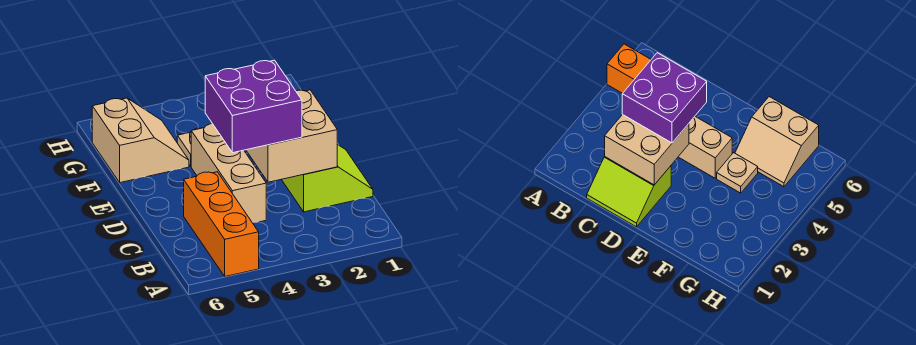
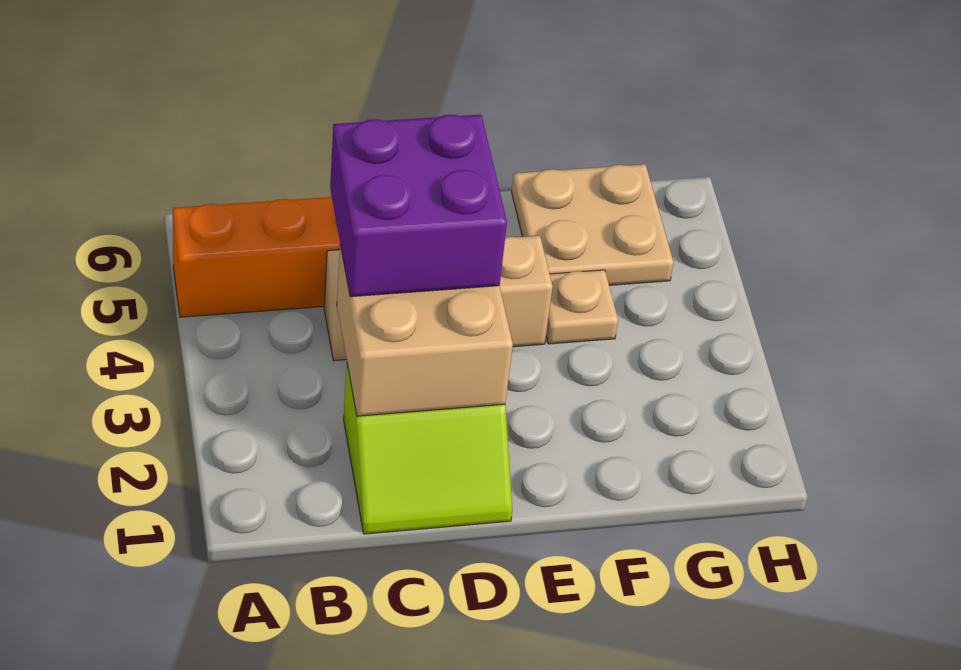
tan slope F5:G6 level 1 top 6 -> tan plate F5:G6 level 1

